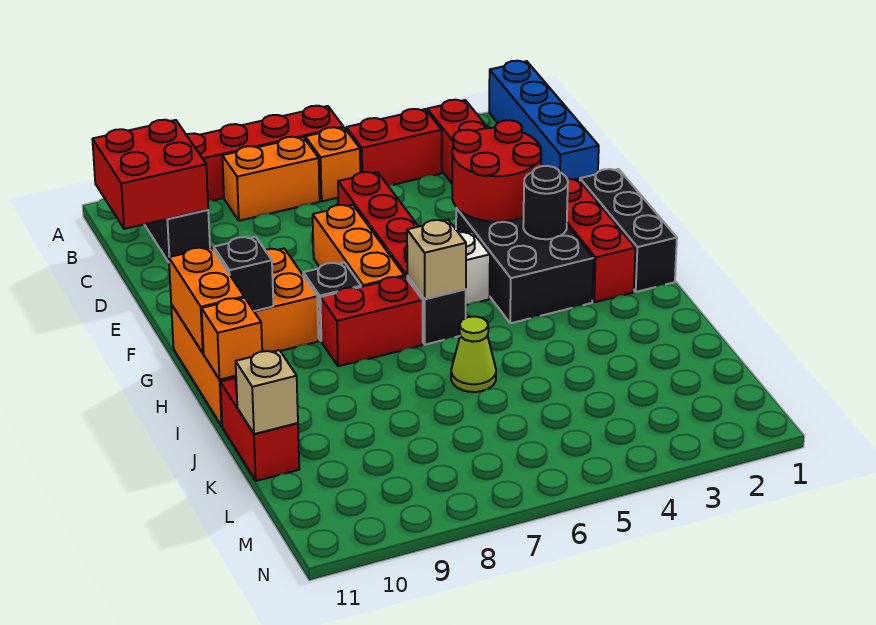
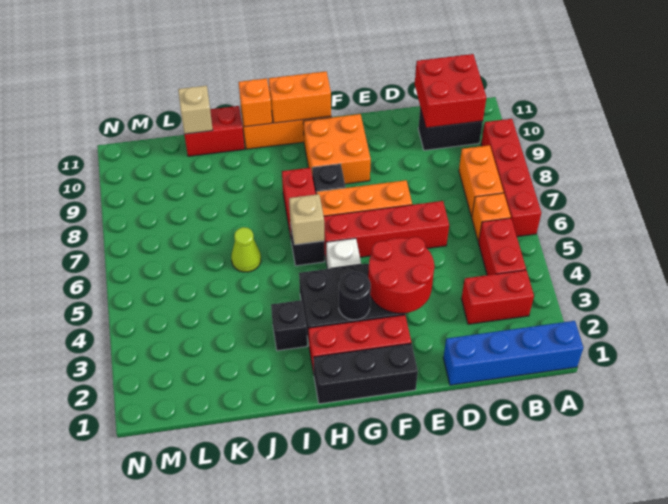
black brick G10 level 2 -> black brick I3 level 1

